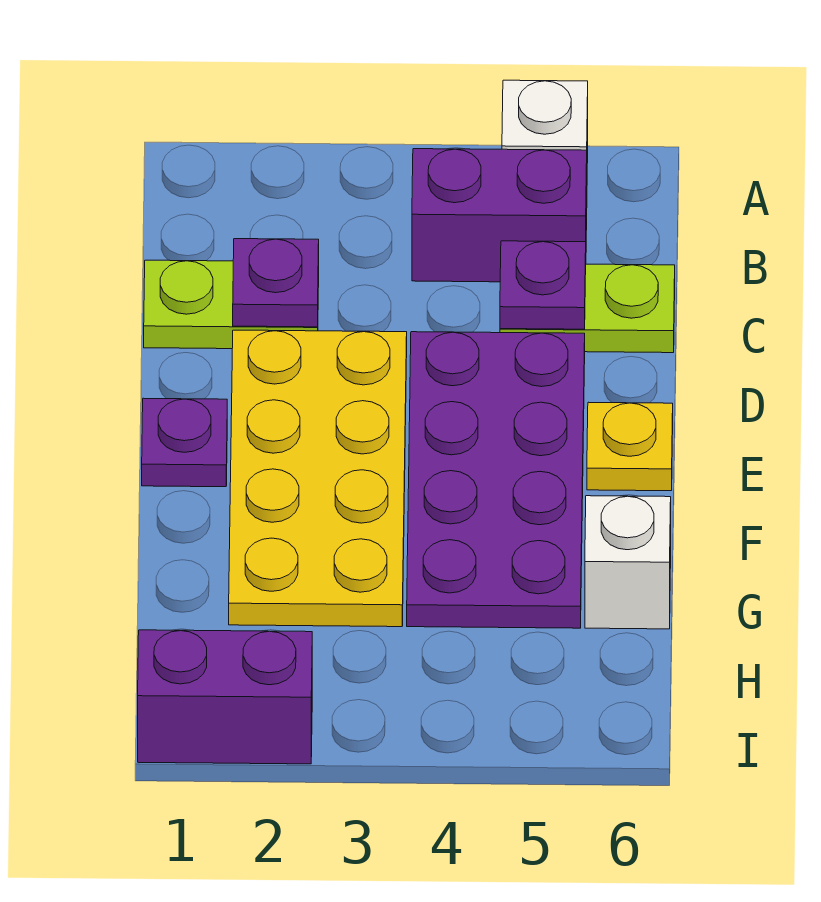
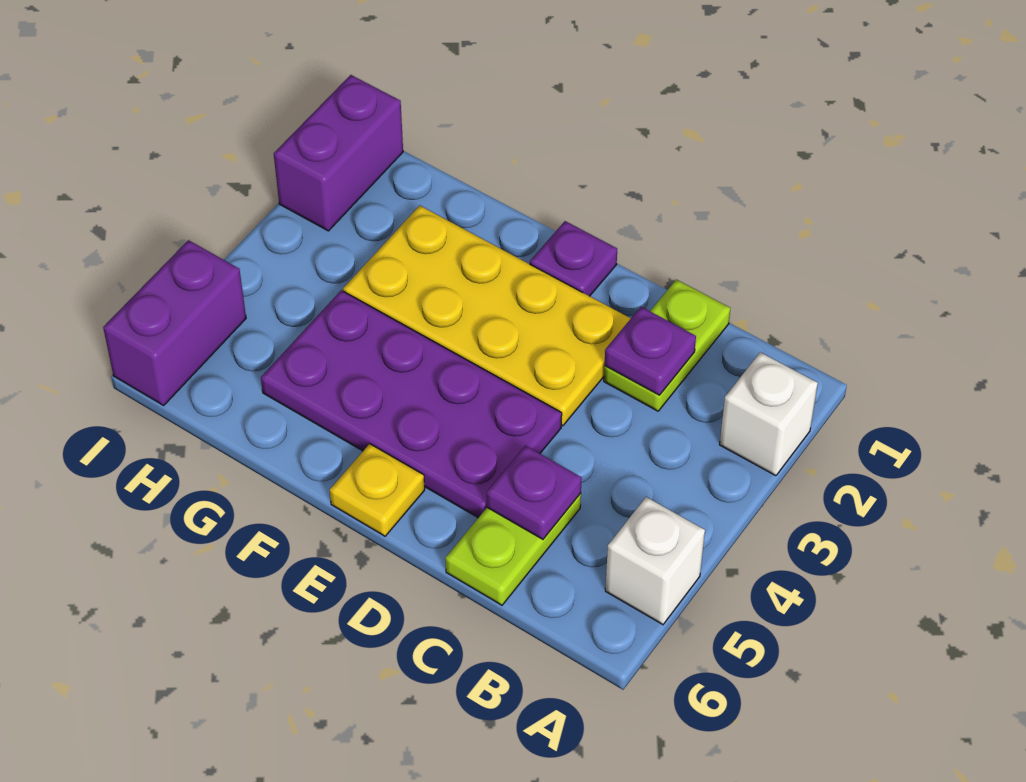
purple brick B4:B5 level 1 -> purple brick I5:I6 level 1
white brick G6 level 1 -> white brick A2 level 1

